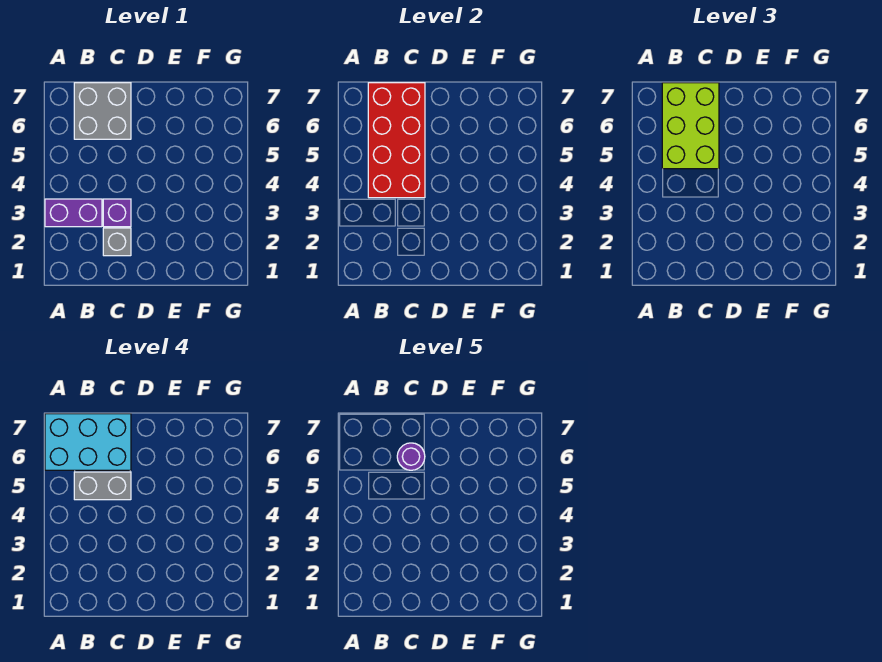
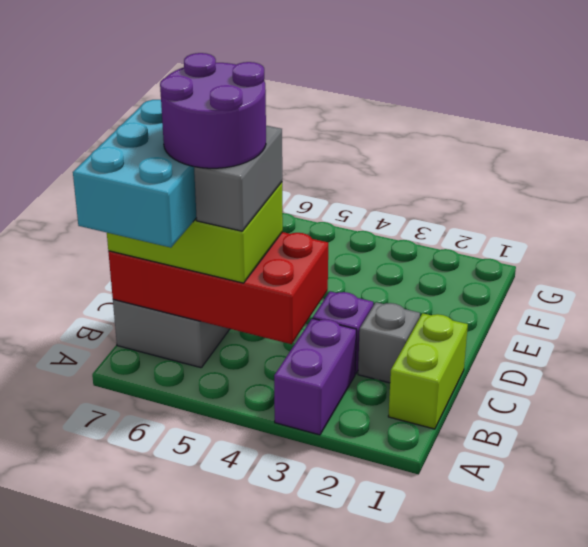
none -> lime brick B1:C1 level 1
purple round brick C6 level 5 -> purple round brick B5:C6 level 5

